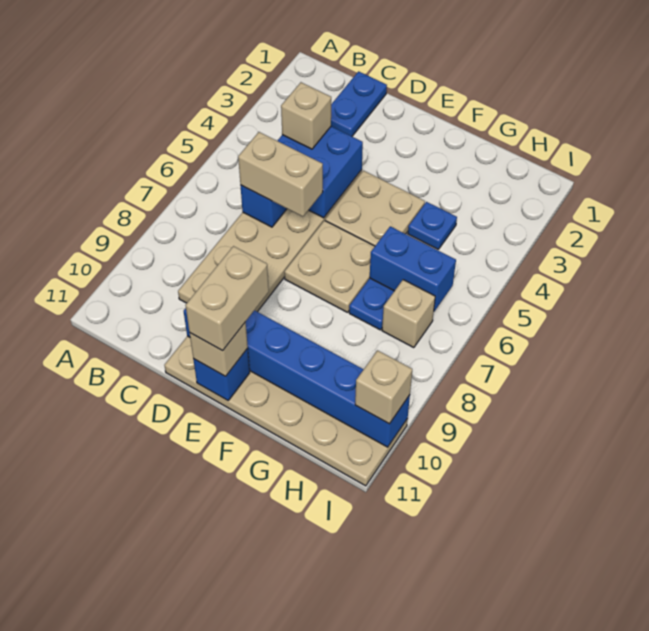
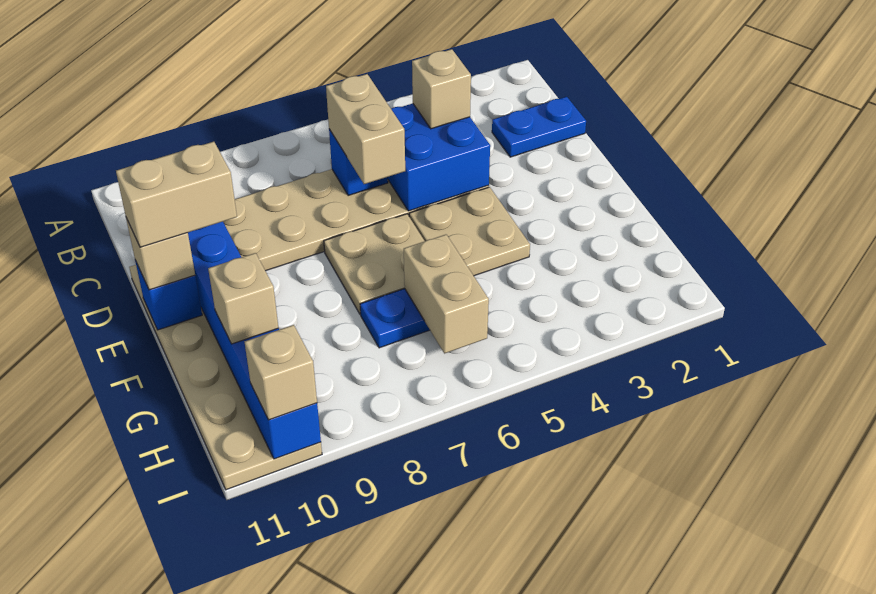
blue plate G4 level 1 -> none
blue brick G6:H6 level 2 -> tan brick G6:H6 level 2
tan brick H7 level 1 -> tan brick G10 level 3

